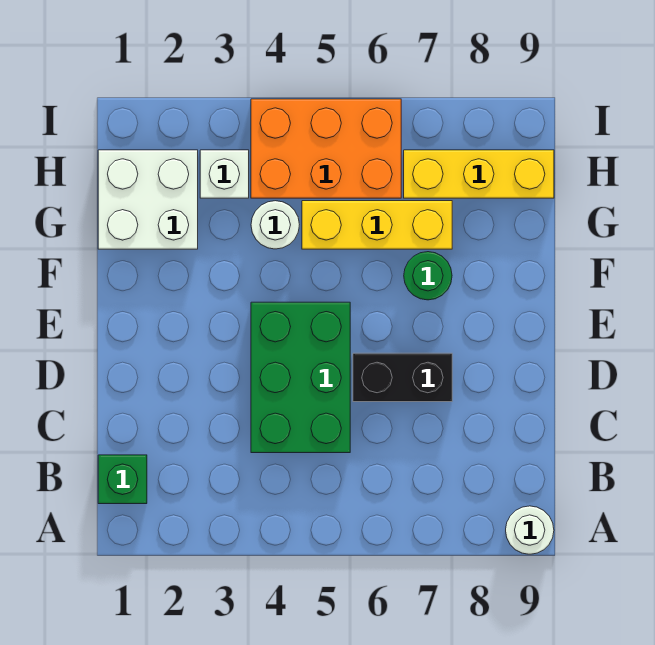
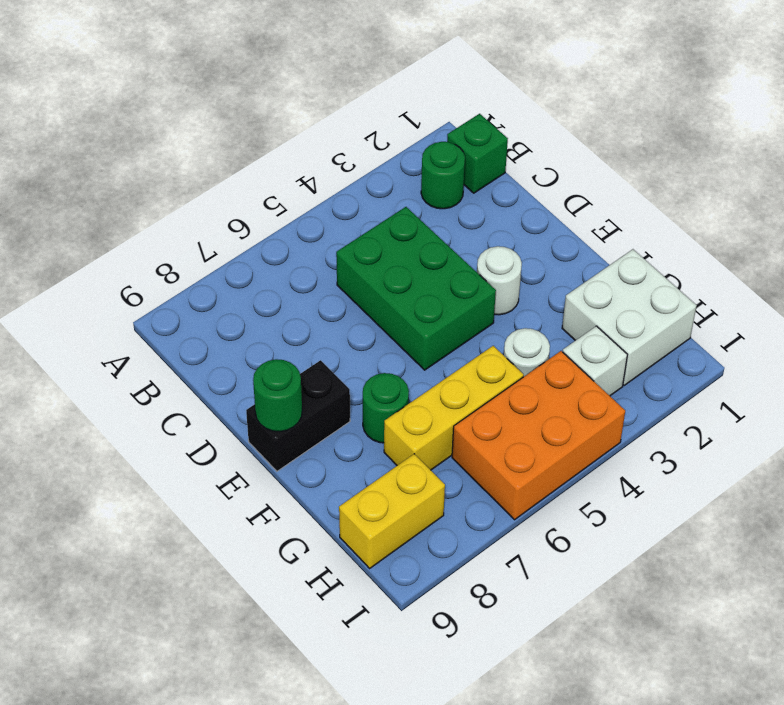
white round brick A9 level 1 -> white round brick E3 level 1
none -> green round brick B2 level 1
black brick D6:D7 level 1 -> black brick E8:E9 level 1
none -> green round brick E9 level 2
yellow brick H7:H9 level 1 -> yellow brick H8:H9 level 1

